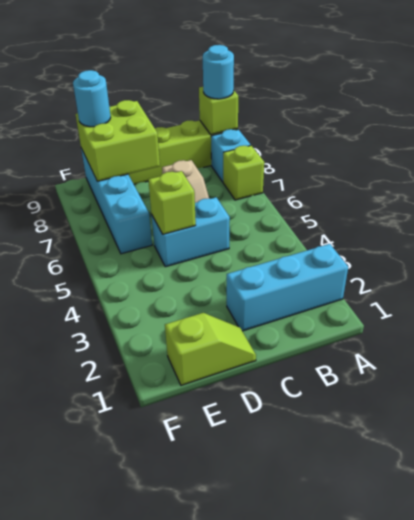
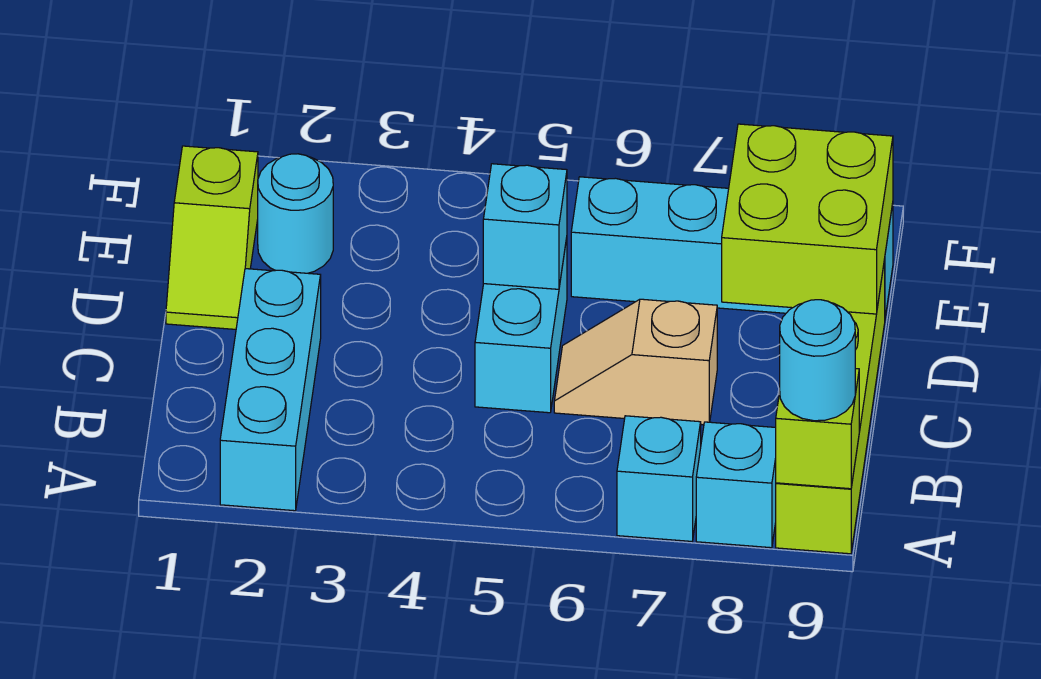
lime brick A7 level 1 -> cyan brick A7 level 1
lime brick D5 level 2 -> cyan brick D5 level 2
cyan round brick E9 level 3 -> cyan round brick E2 level 1

